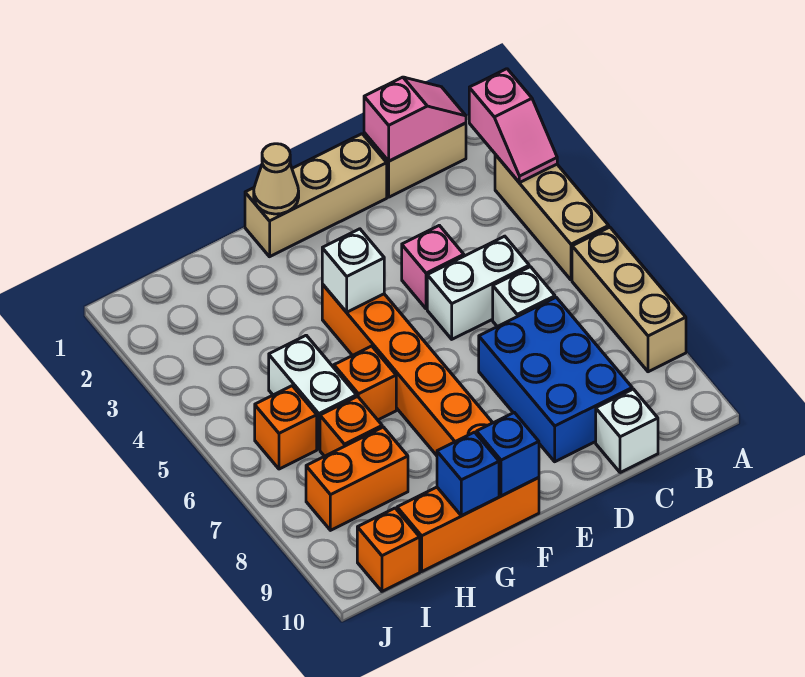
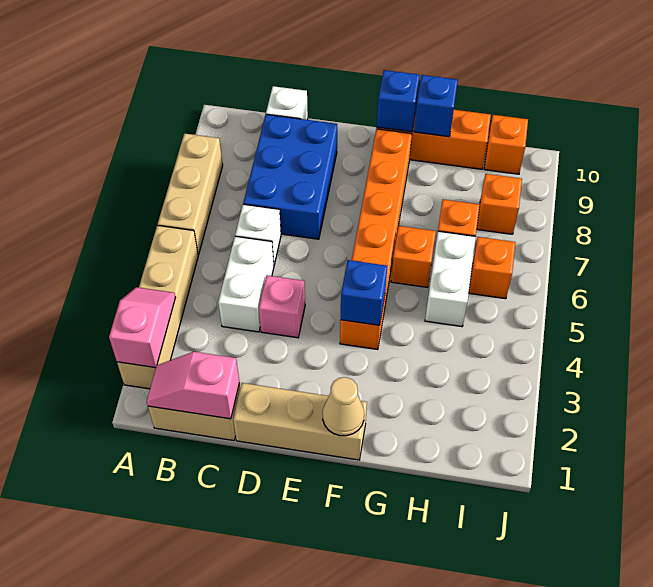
tan brick A3:A5 level 1 -> tan brick A2:A5 level 1
white brick C5:D5 level 1 -> white brick C4:C5 level 1
white brick F4 level 2 -> blue brick F4 level 2
orange brick H8:I8 level 1 -> orange brick I8 level 1

